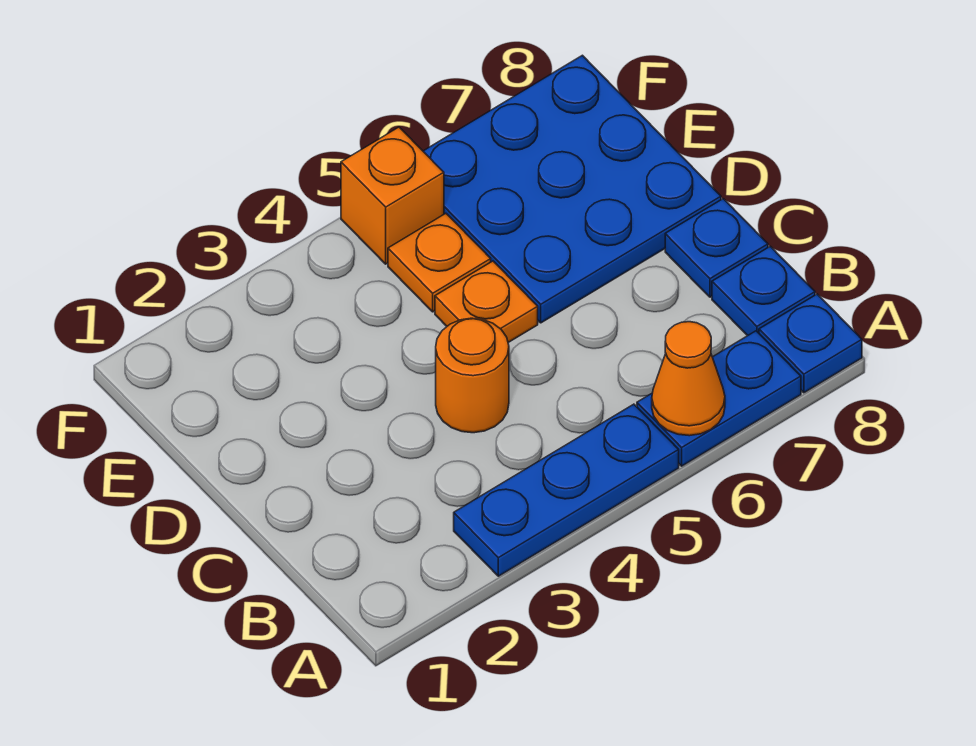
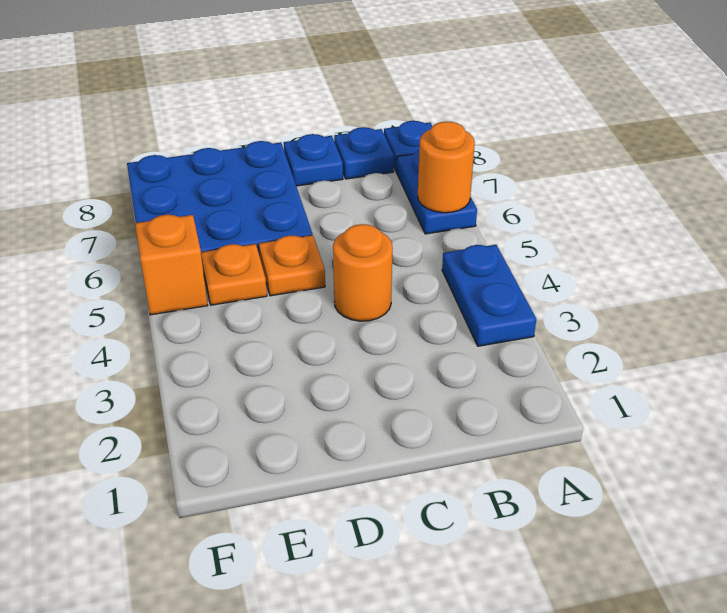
blue plate A3:A5 level 1 -> blue plate A3:A4 level 1
orange cone A6 level 2 -> orange round brick A6 level 2

